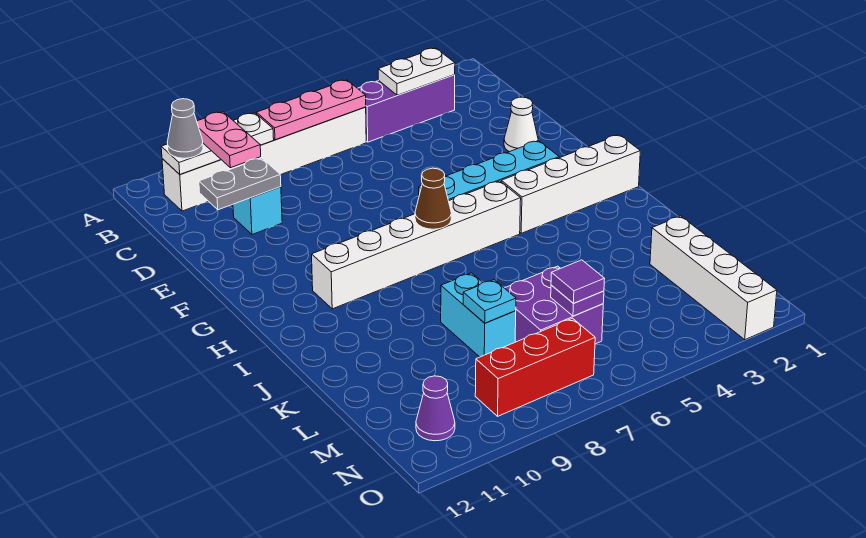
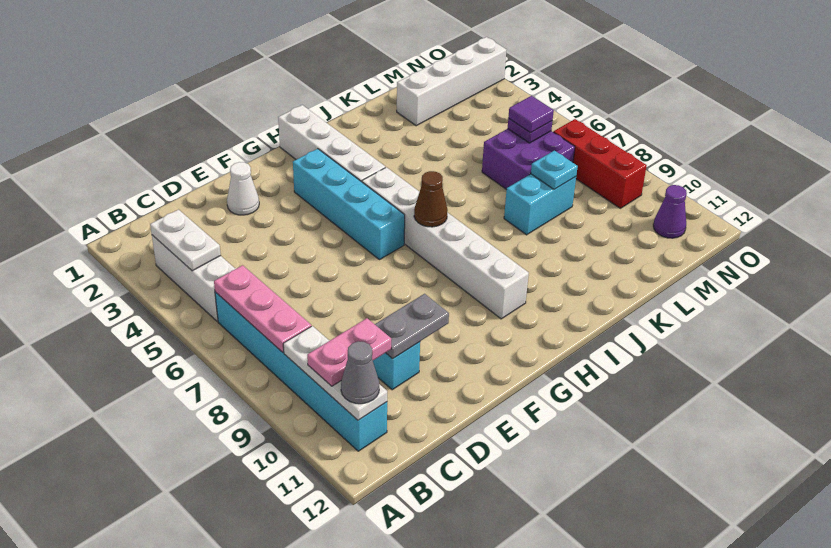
purple brick B3:B5 level 1 -> white brick B3:B5 level 1
white brick B6:B11 level 1 -> cyan brick B6:B11 level 1
grey plate D10:D11 level 2 -> grey plate D10:E10 level 2

